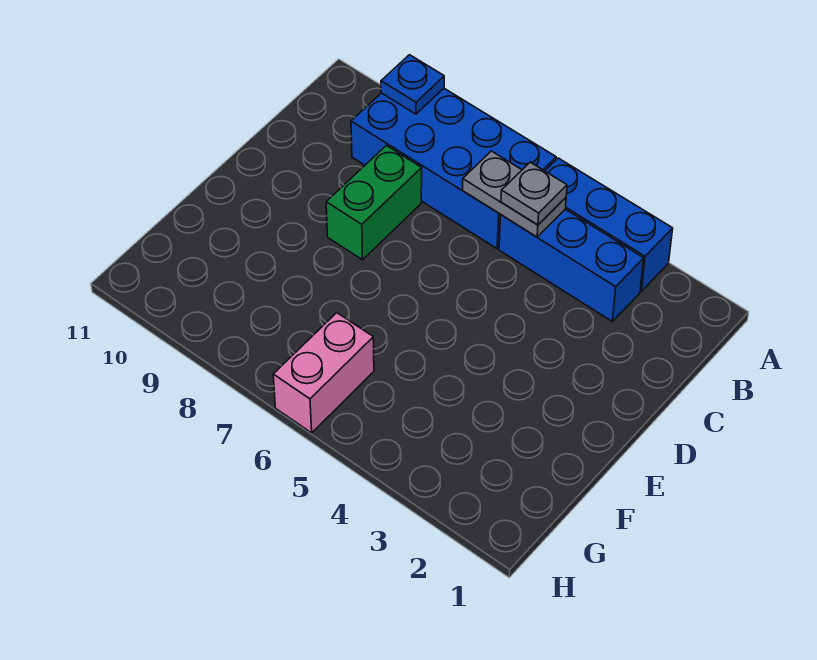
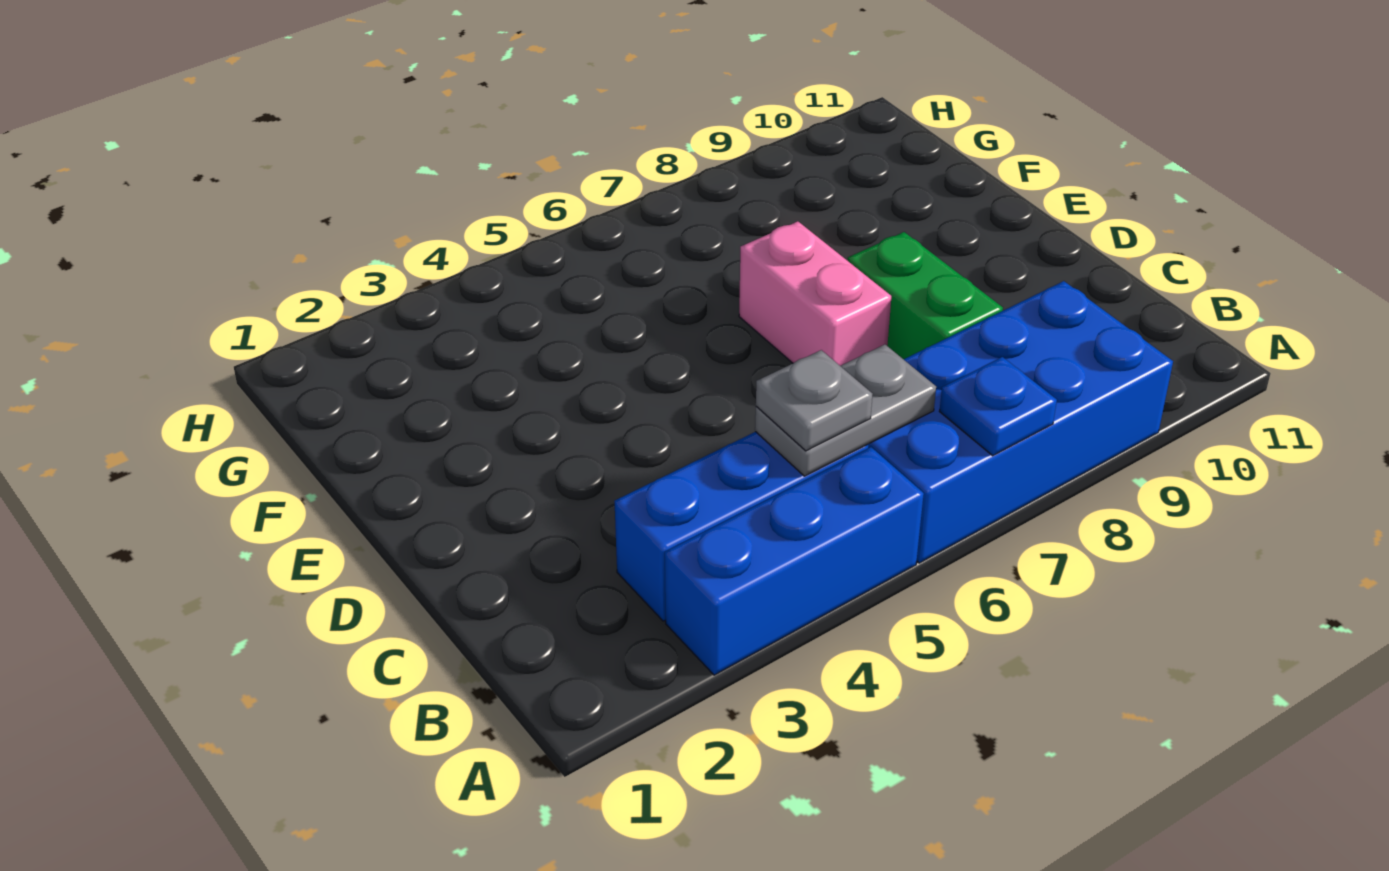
blue plate A9 level 2 -> blue plate A7 level 2
pink brick G6:H6 level 1 -> pink brick D7:E7 level 1

